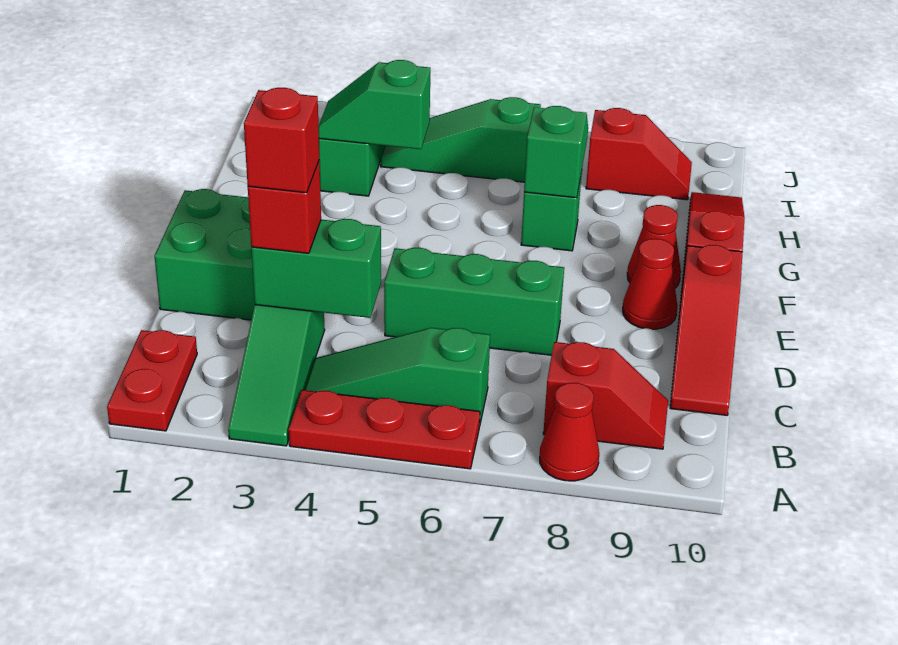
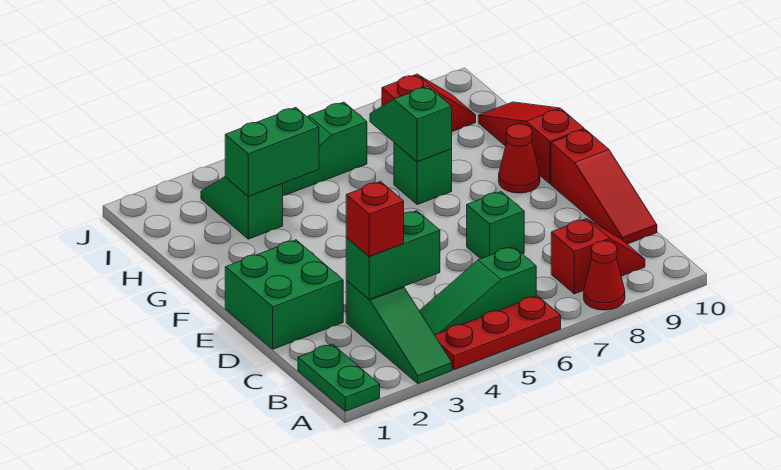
red plate A1:B1 level 1 -> green plate A1:B1 level 1
red brick C3 level 4 -> none
green brick D5:D7 level 1 -> green brick D7 level 1
red cone E9 level 1 -> none
green slope H3:H4 level 2 top 4 -> green brick H3:H4 level 2

